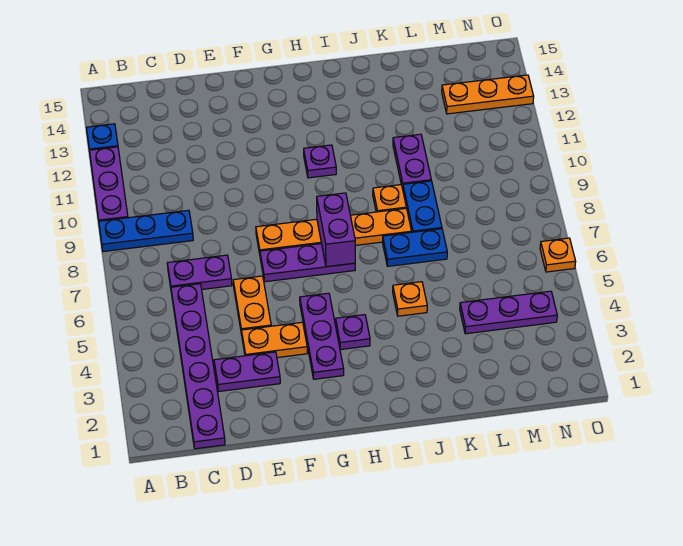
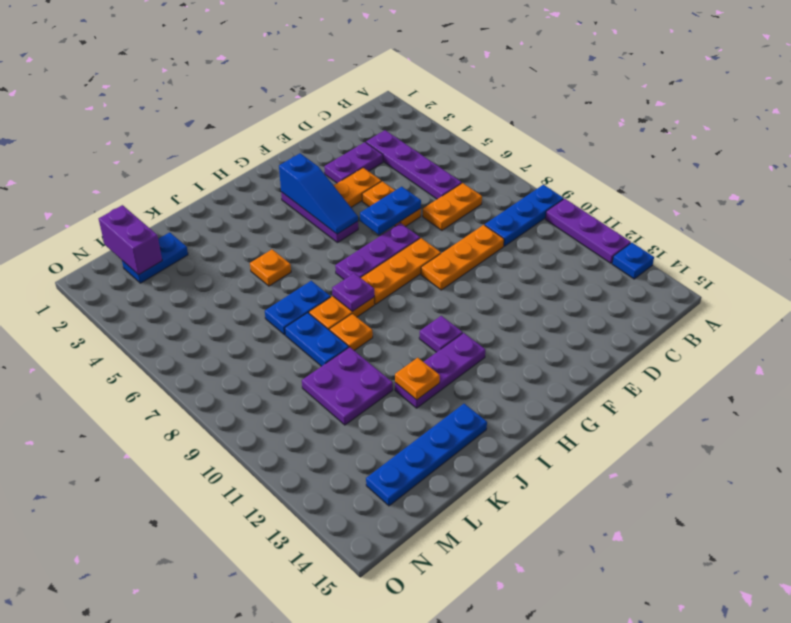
purple plate C1:C6 level 1 -> purple plate C3:C6 level 1
purple plate C7:D7 level 1 -> orange plate C7:D7 level 1
none -> blue plate E6:F6 level 2
none -> blue slope G3:G5 level 2 top 3
purple plate H4 level 1 -> purple plate I8 level 2
purple brick H7:H8 level 2 -> purple brick M1:M2 level 2
none -> blue plate J14:M14 level 1
purple plate K10:K11 level 1 -> purple plate K10:L11 level 1
none -> blue plate L2:M2 level 1
purple plate L4:N4 level 1 -> purple plate H12:J12 level 1
orange plate M13:O13 level 1 -> orange plate D9:F9 level 1
orange plate O6 level 1 -> orange plate J12 level 2

